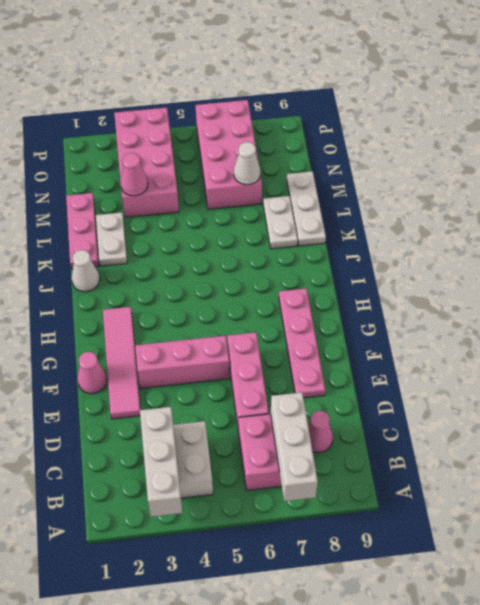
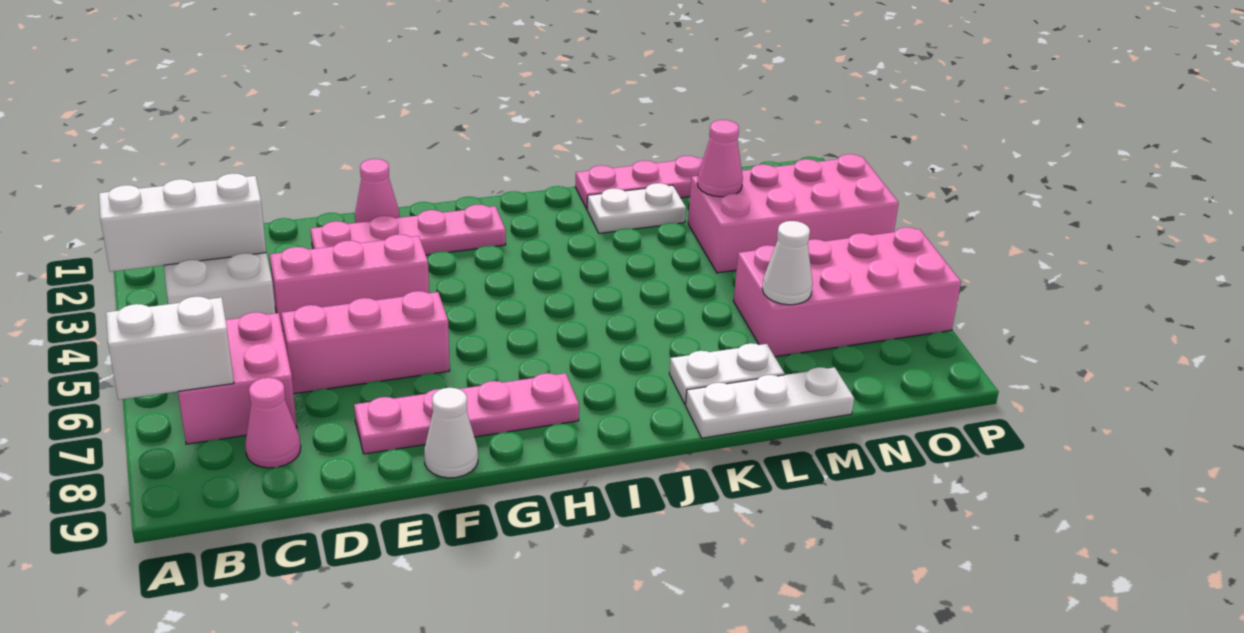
white brick A7:C7 level 2 -> white brick A7:B7 level 2
pink tile E2:H2 level 1 -> pink plate E2:H2 level 1
pink brick F3:F5 level 1 -> pink brick D4:F4 level 1
white cone J1 level 1 -> white cone F9 level 1

